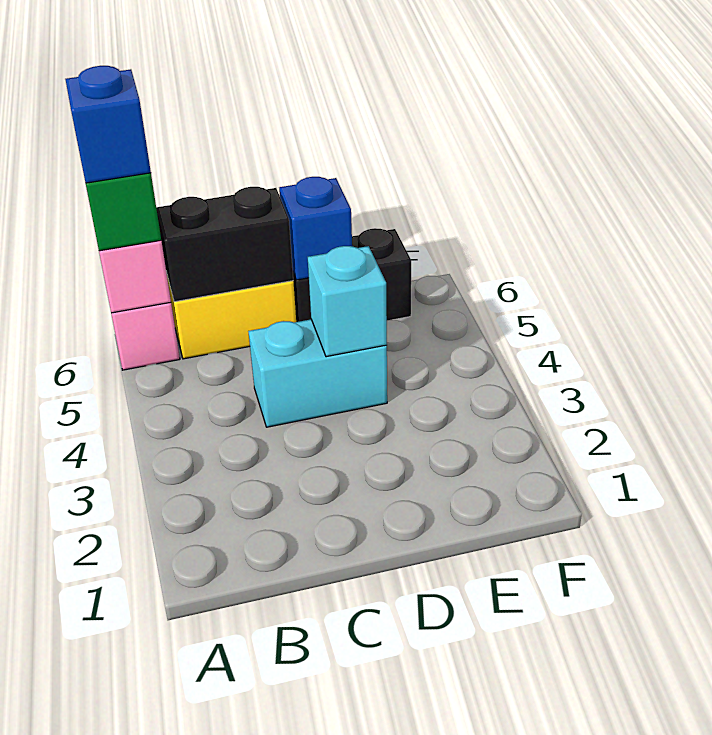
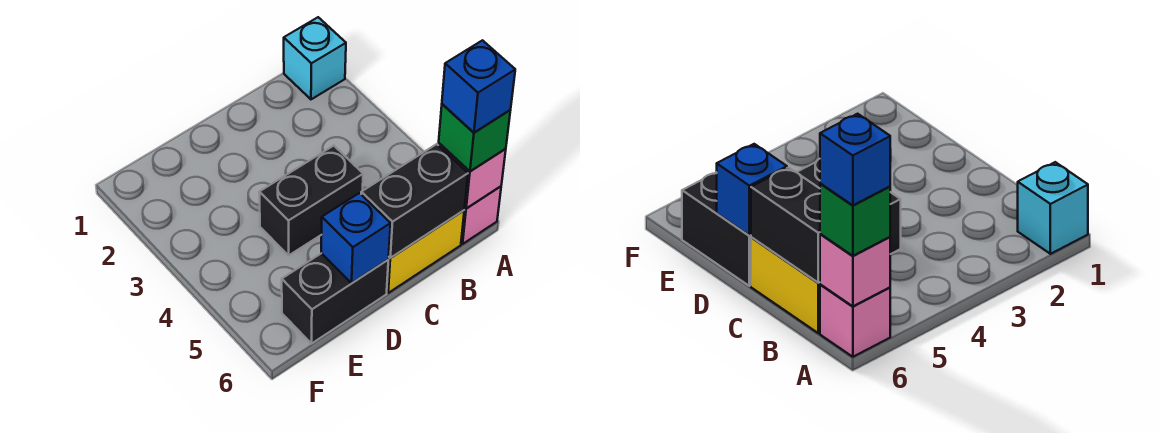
cyan brick C4:D4 level 1 -> black brick C4:D4 level 1
cyan brick D4 level 2 -> cyan brick A1 level 1

